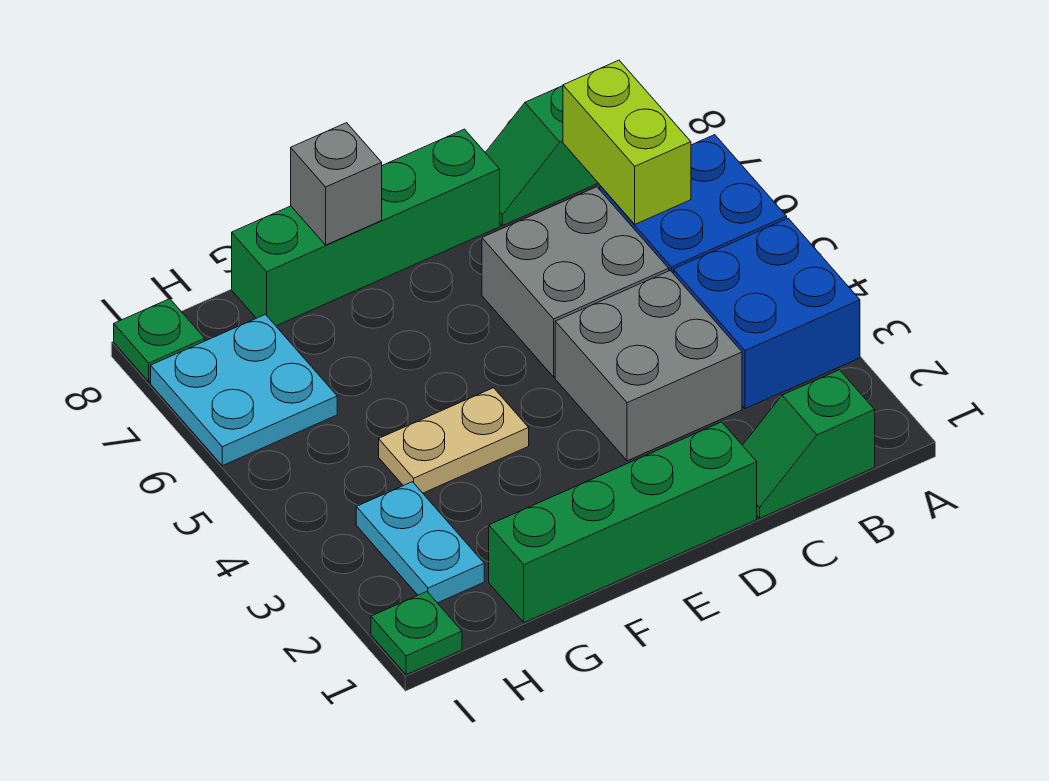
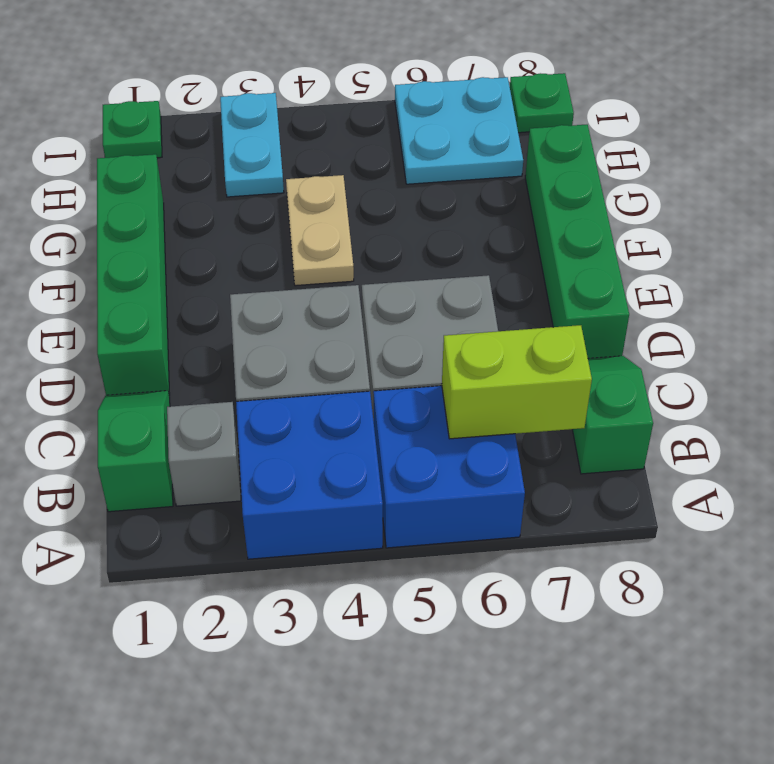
grey brick F8 level 2 -> grey brick B2 level 1
cyan plate H2:H3 level 1 -> cyan plate H3:I3 level 1

